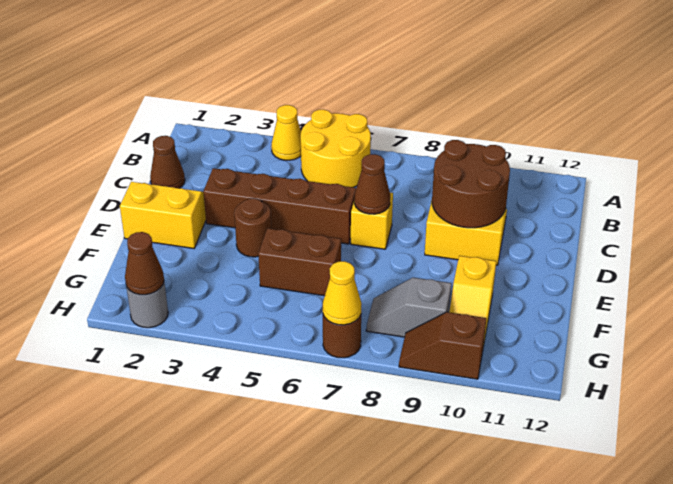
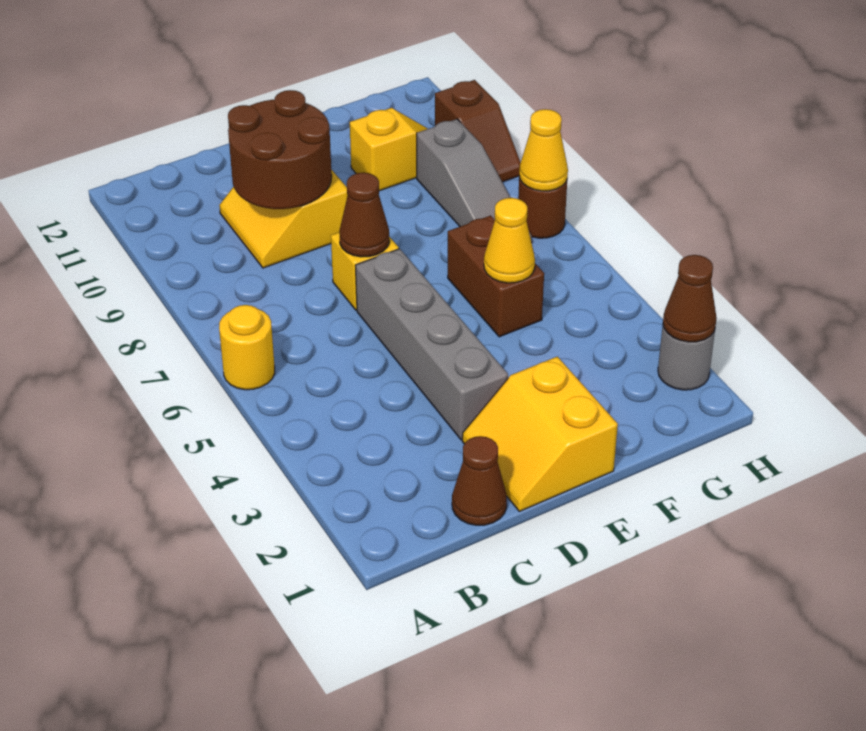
yellow cone A4 level 1 -> yellow cone F5 level 2
yellow round brick A5:B6 level 1 -> yellow round brick A6 level 1
brown brick D3:D6 level 1 -> grey brick D3:D6 level 1
brown round brick E4 level 1 -> none
grey slope G8:G9 level 1 top 9 -> grey slope G7:G9 level 1 top 9

